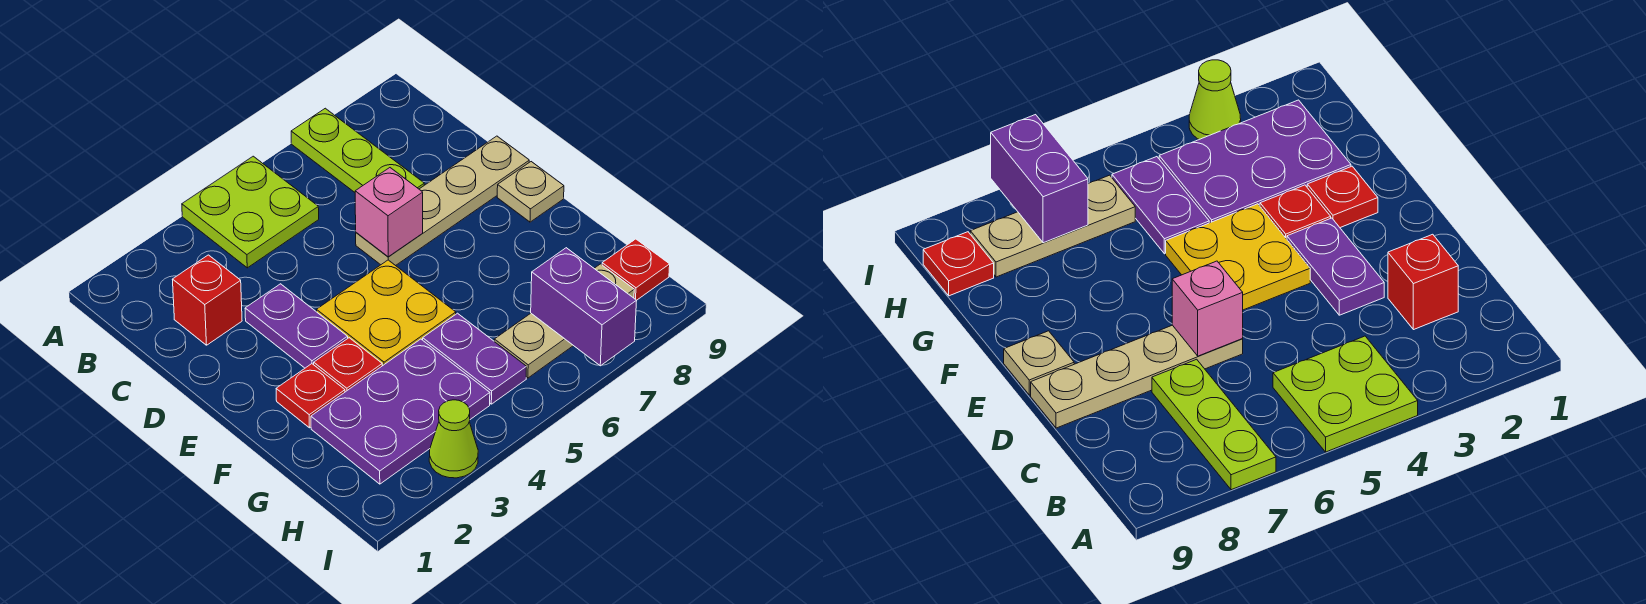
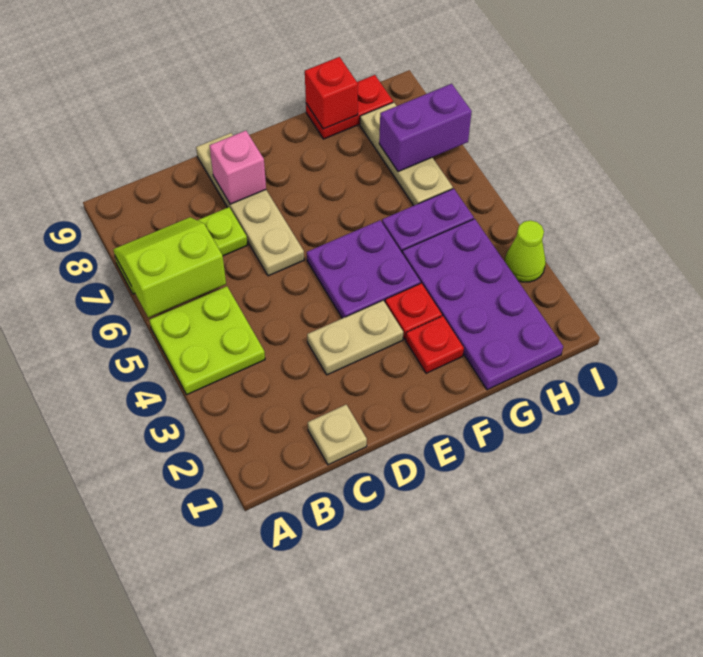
none -> lime slope A6:B7 level 2 top 6
red brick C2 level 1 -> red brick G9 level 2
purple plate D3:E3 level 1 -> tan plate D3:E3 level 1
pink brick D6 level 2 -> pink brick D8 level 2
yellow plate E4:F5 level 1 -> purple plate E4:F5 level 1
tan plate E9 level 1 -> tan plate C1 level 1
purple plate G2:H4 level 1 -> purple plate G1:H4 level 1
red plate H9 level 1 -> red plate G9:H9 level 1

